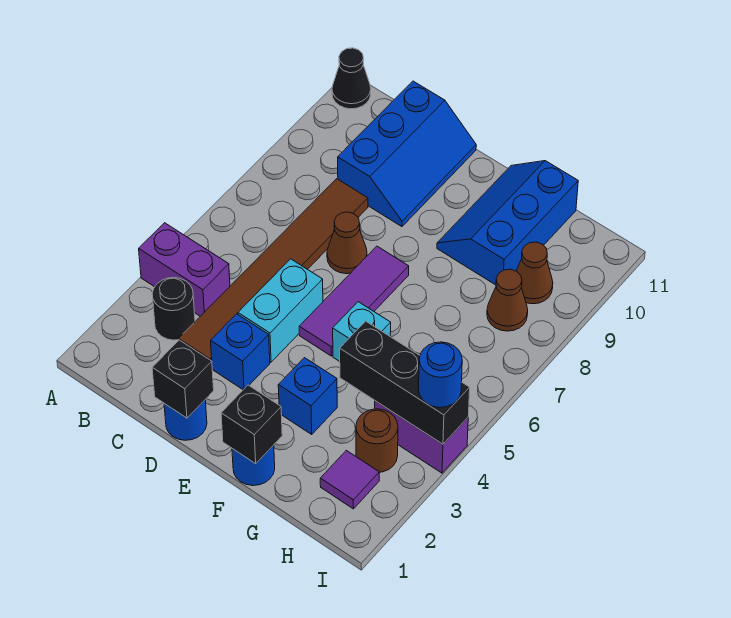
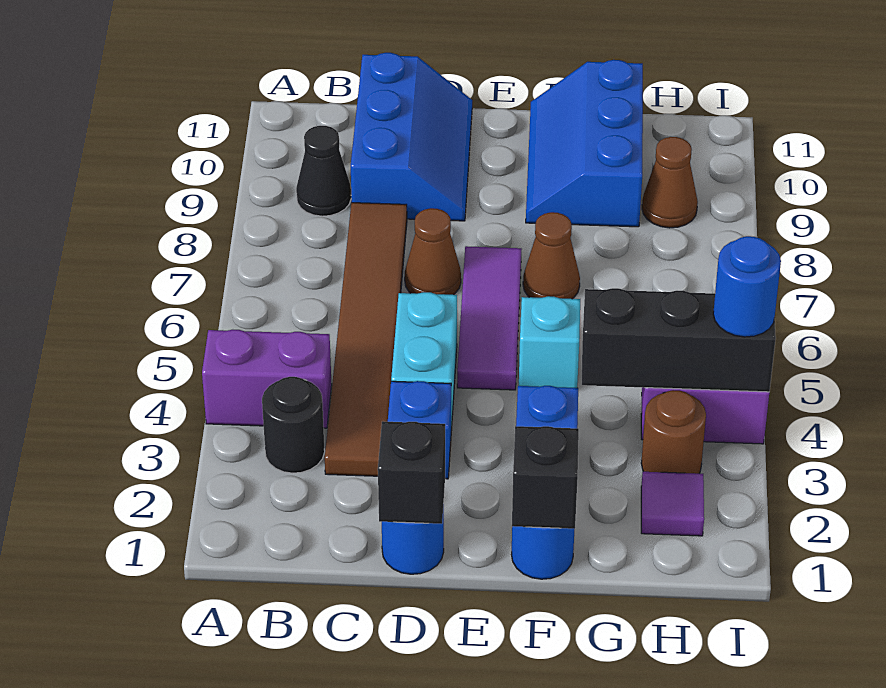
black cone A11 level 1 -> black cone B9 level 1
brown cone H8 level 1 -> brown cone F7 level 1

